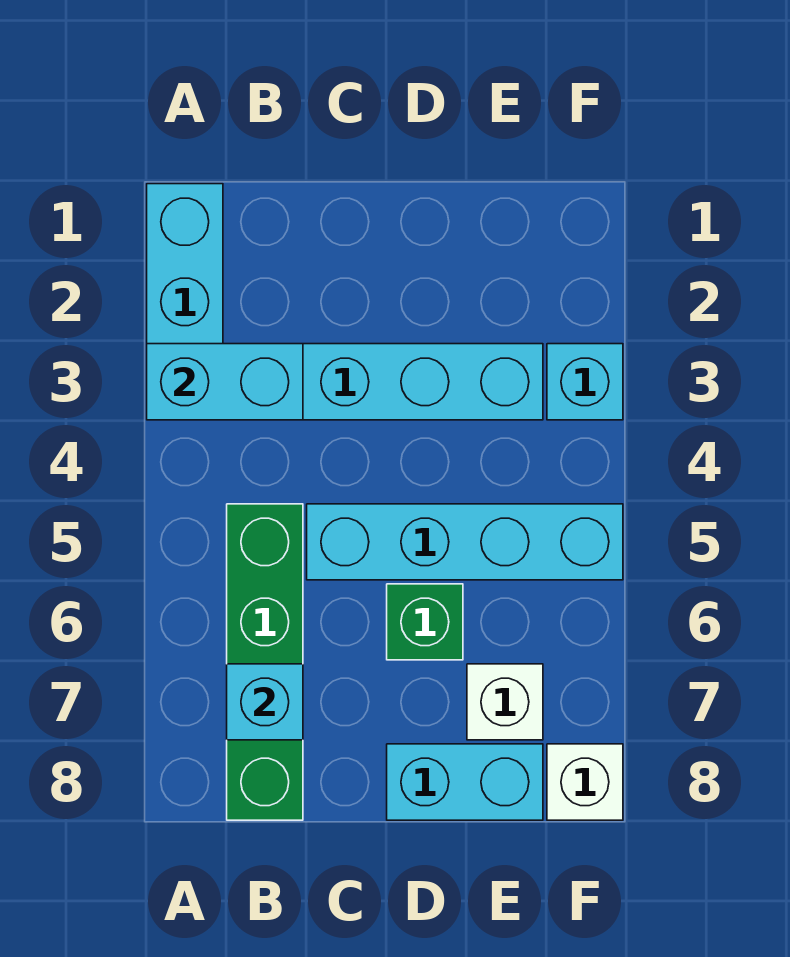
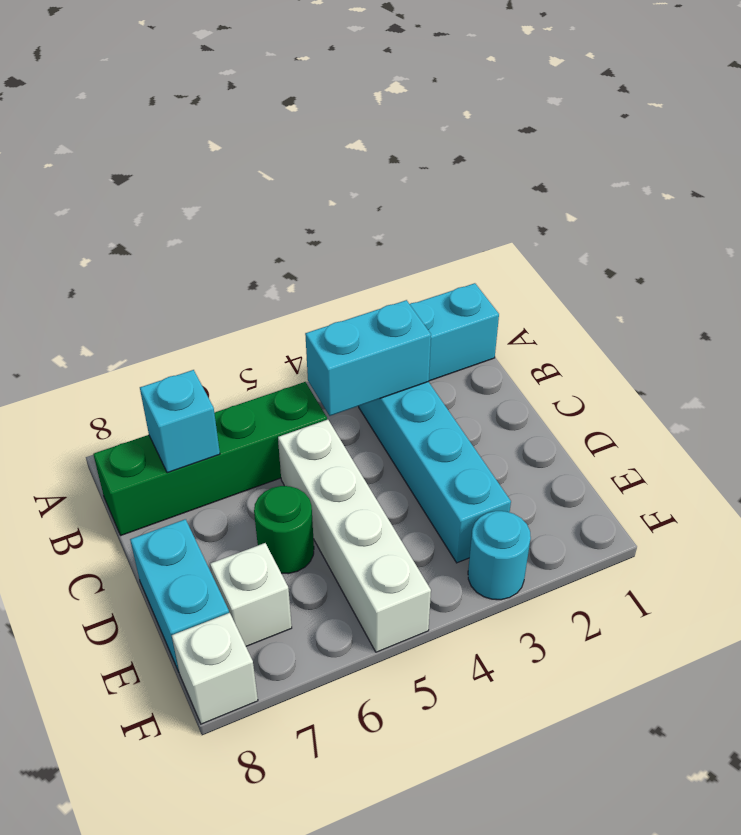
cyan brick A3:B3 level 2 -> cyan brick B3:B4 level 2
cyan brick C5:F5 level 1 -> white brick C5:F5 level 1
green brick D6 level 1 -> green round brick D6 level 1
cyan brick F3 level 1 -> cyan round brick F3 level 1

